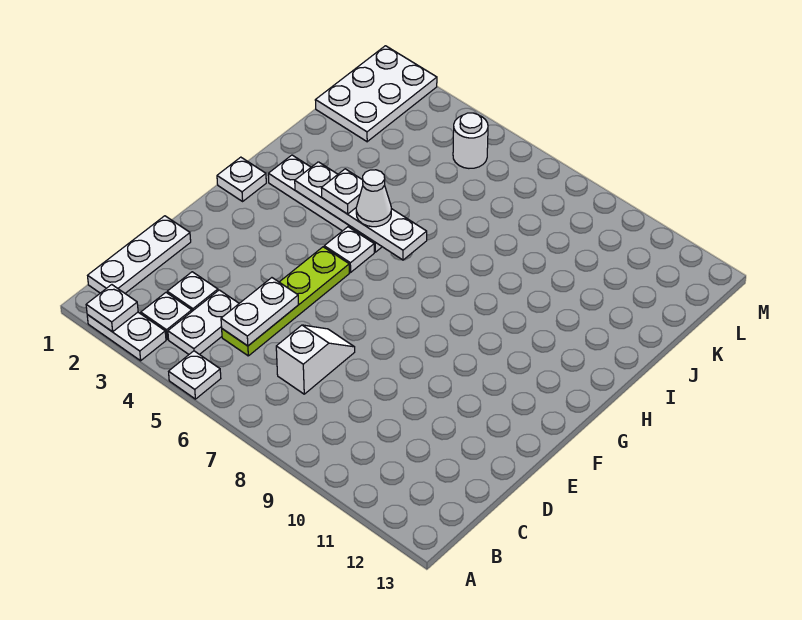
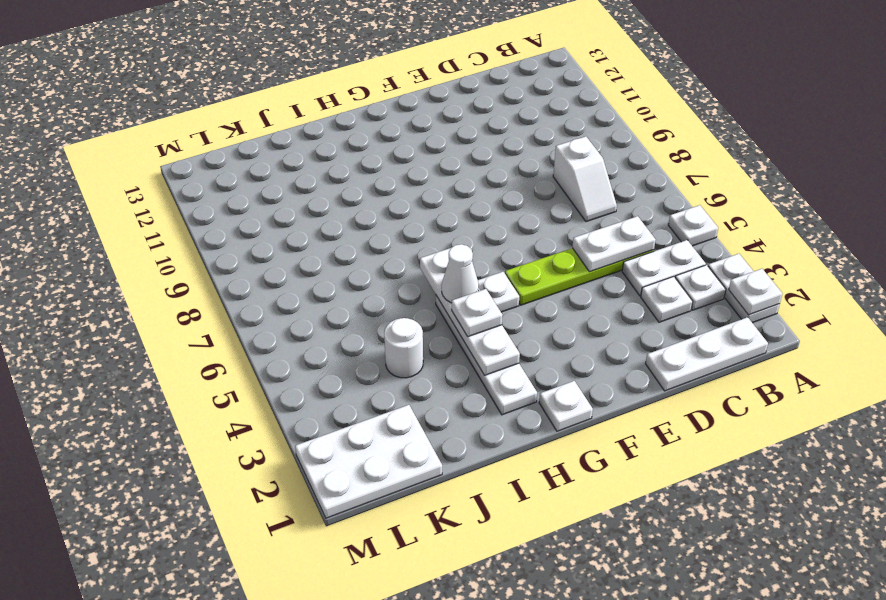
white slope C7:D7 level 1 top C -> white slope C7:C8 level 1 top 8
white round brick L5 level 1 -> white round brick J4 level 1

